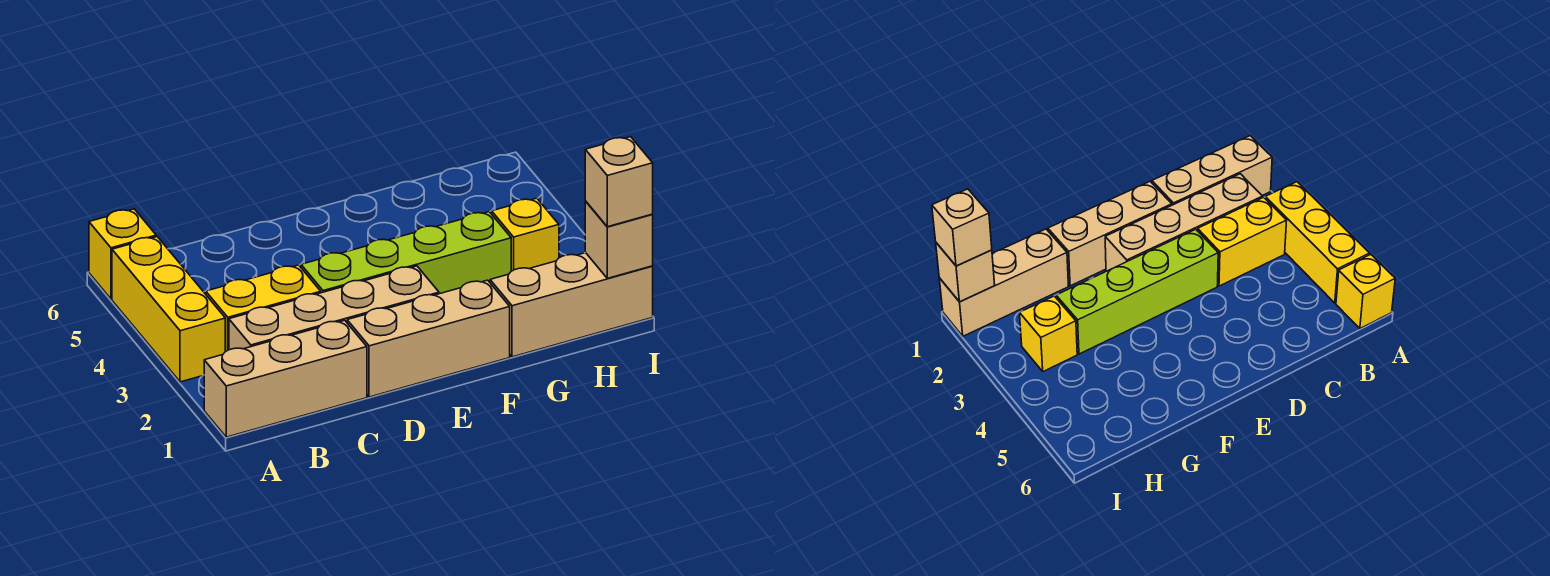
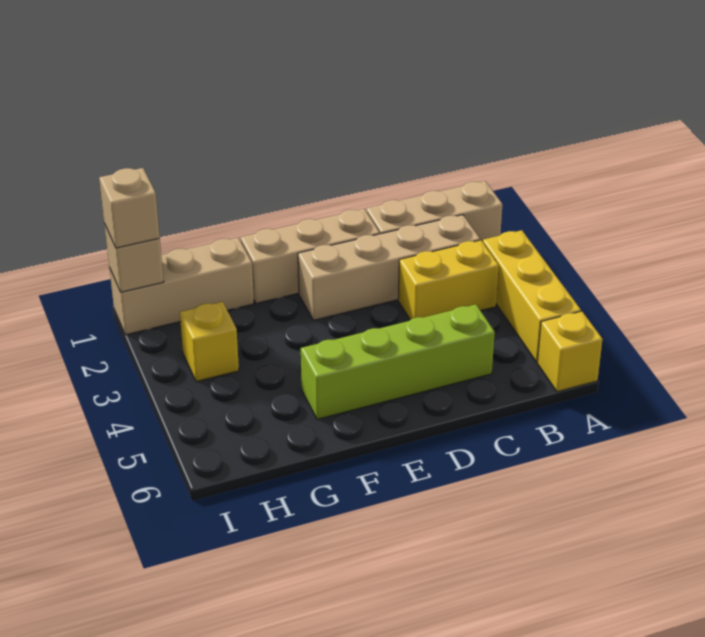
lime brick D3:G3 level 1 -> lime brick C5:F5 level 1

